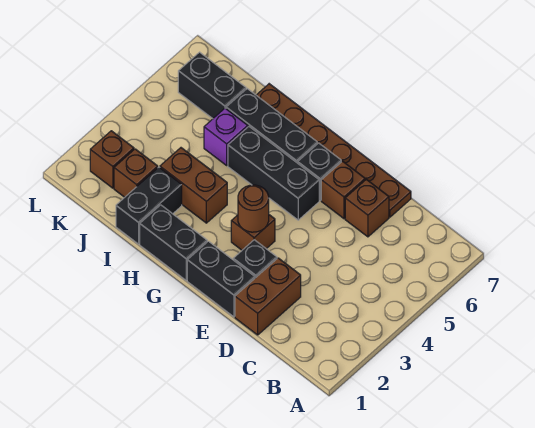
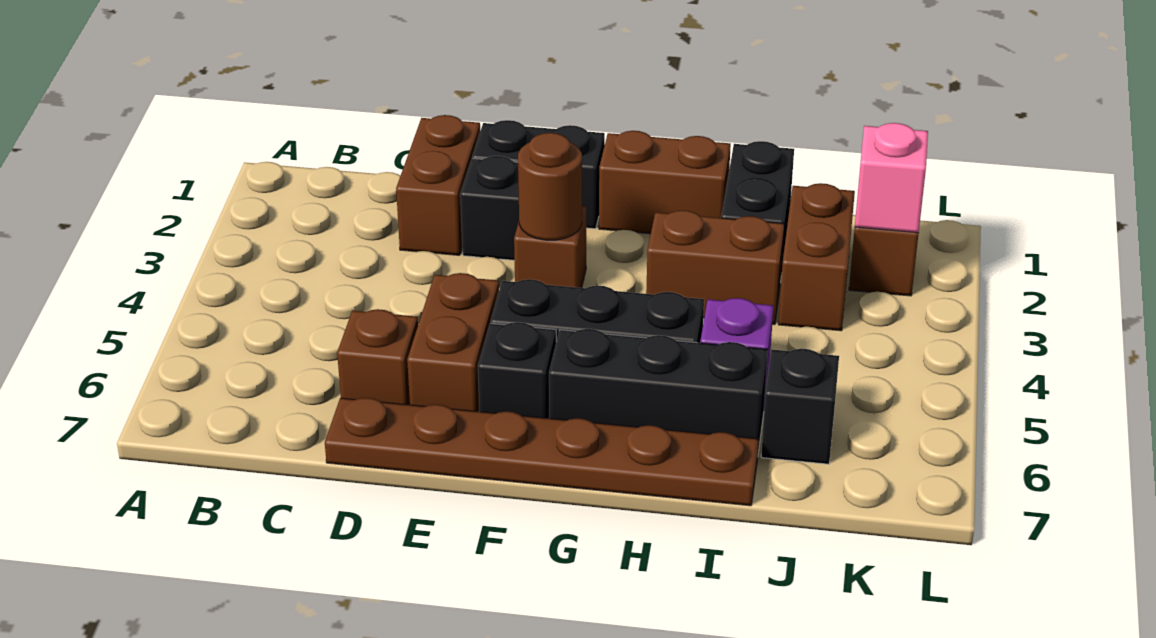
brown brick E6 level 1 -> brown brick E5:E6 level 1
black brick G1:H1 level 1 -> brown brick G1:H1 level 1
brown brick J2 level 1 -> brown brick J2:J3 level 1
black brick J6:K6 level 1 -> black brick J6 level 1
none -> pink brick K2 level 2

